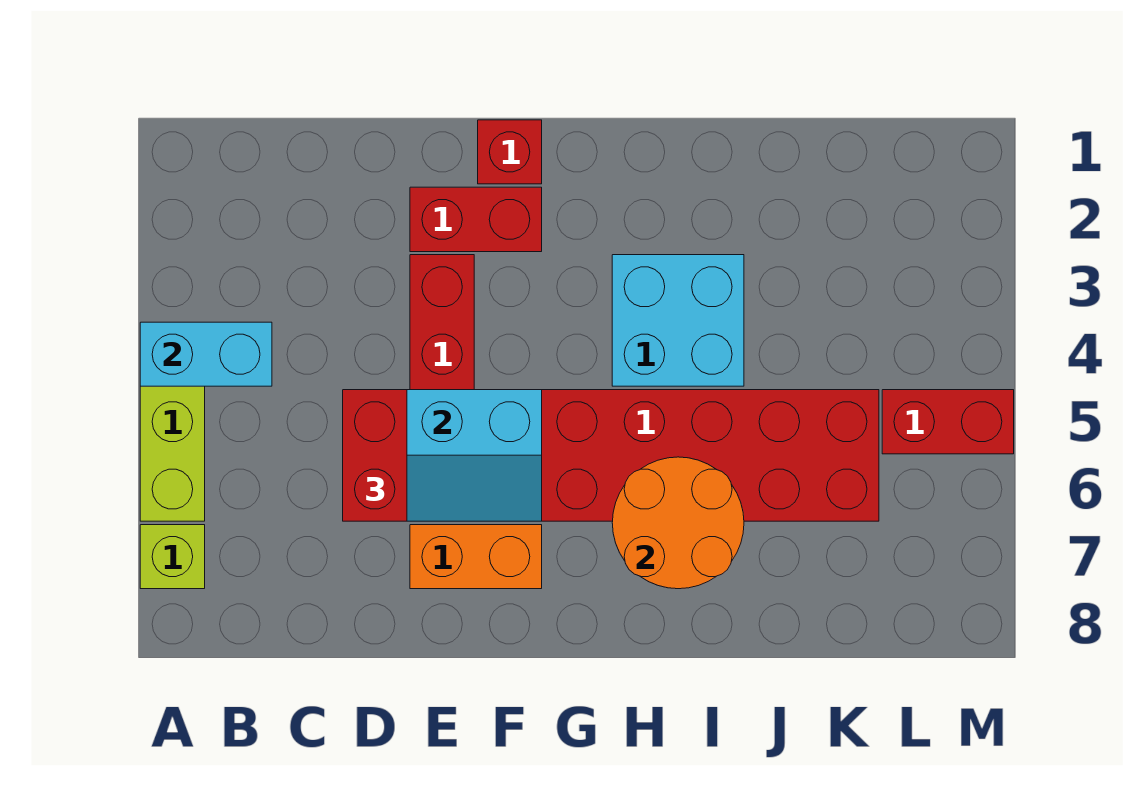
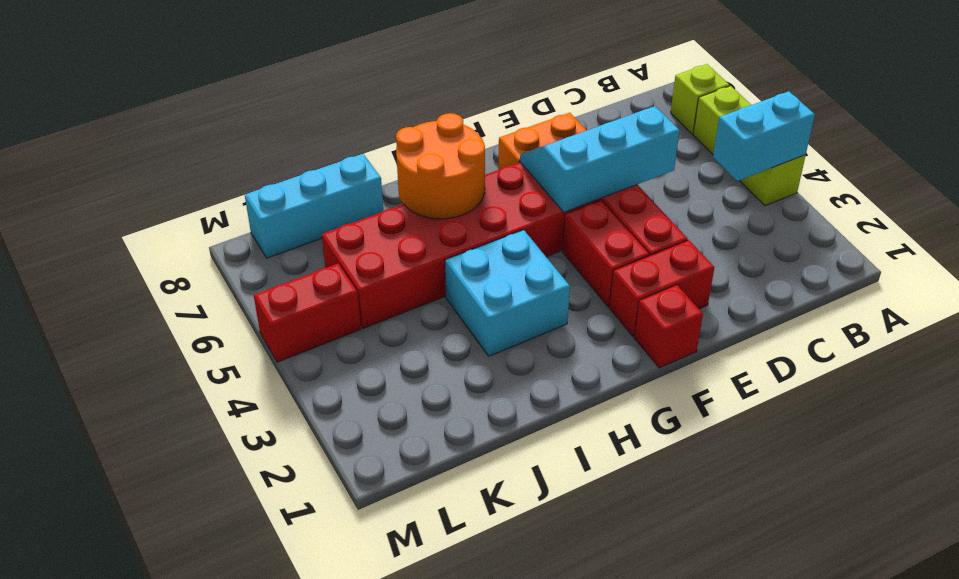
red brick D5:D6 level 3 -> red brick F3:F4 level 1
none -> cyan brick J8:L8 level 1

